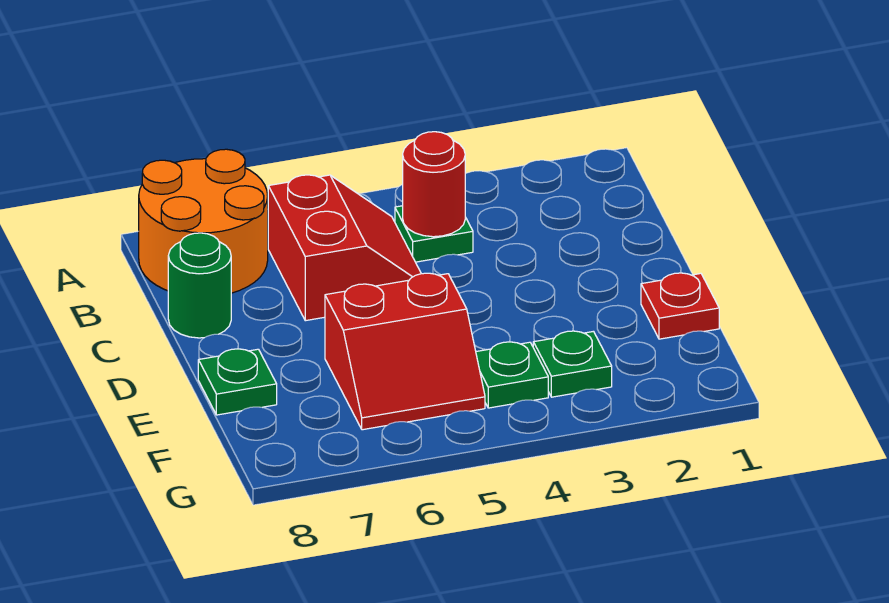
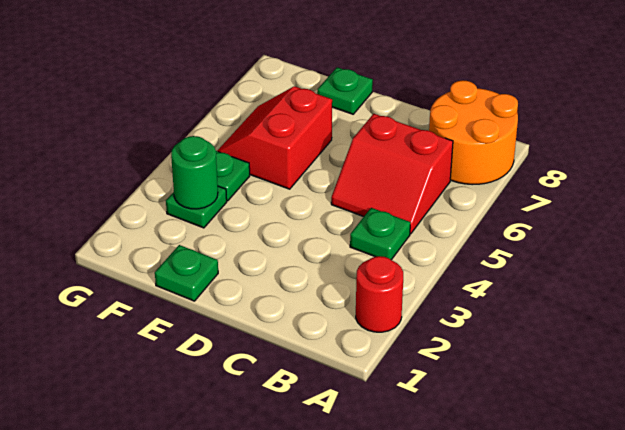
red round brick B4 level 2 -> red round brick A2 level 1
green round brick C8 level 1 -> green round brick F3 level 2
red plate E1 level 1 -> green plate E1 level 1

